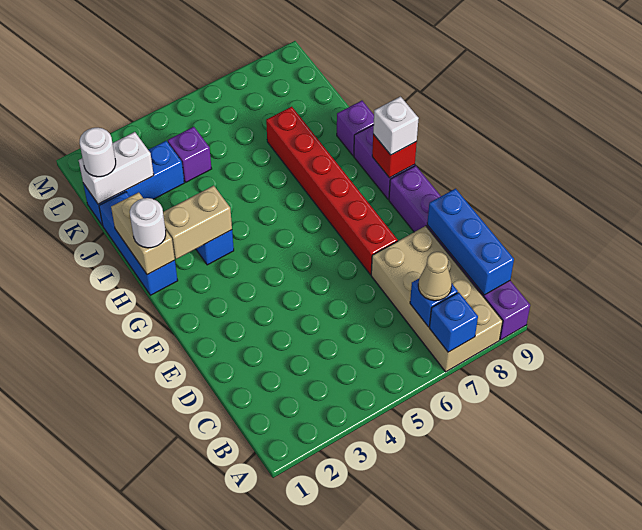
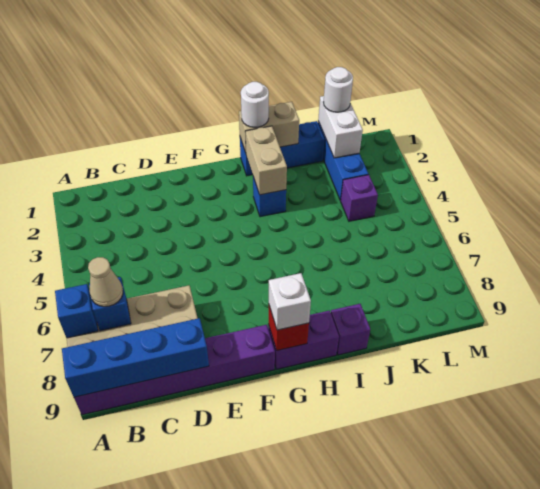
blue brick B9:D9 level 2 -> blue brick A9:D9 level 2
red brick E7:J7 level 1 -> none

